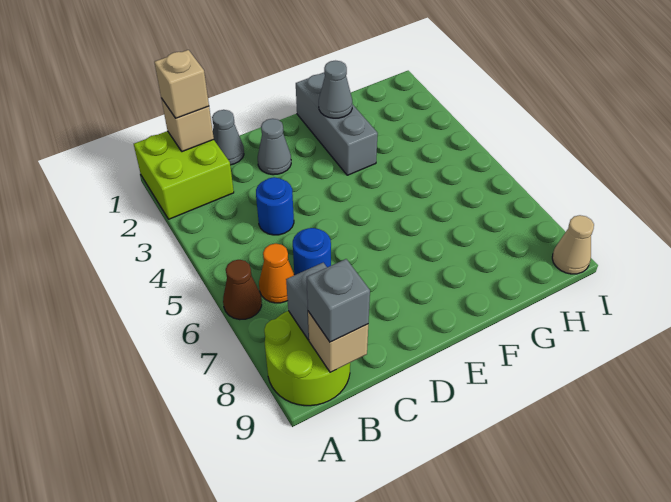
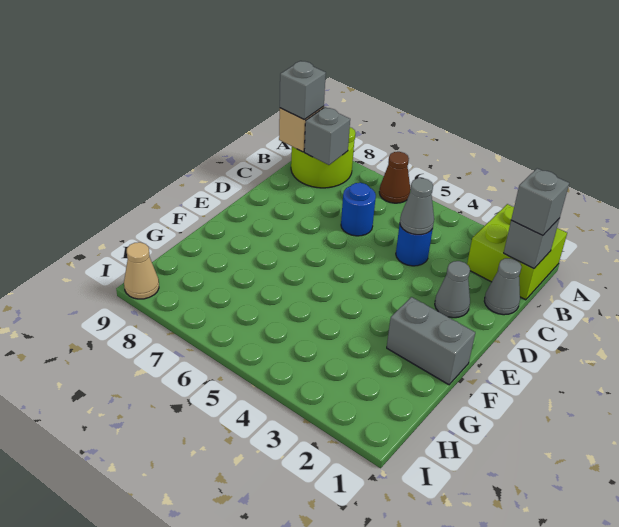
tan brick B1 level 2 -> grey brick B1 level 2
tan brick B1 level 3 -> grey brick B1 level 3
orange cone B6 level 1 -> none
grey brick F1:F3 level 1 -> grey brick F1:F2 level 1
grey cone F2 level 2 -> grey cone C4 level 2

